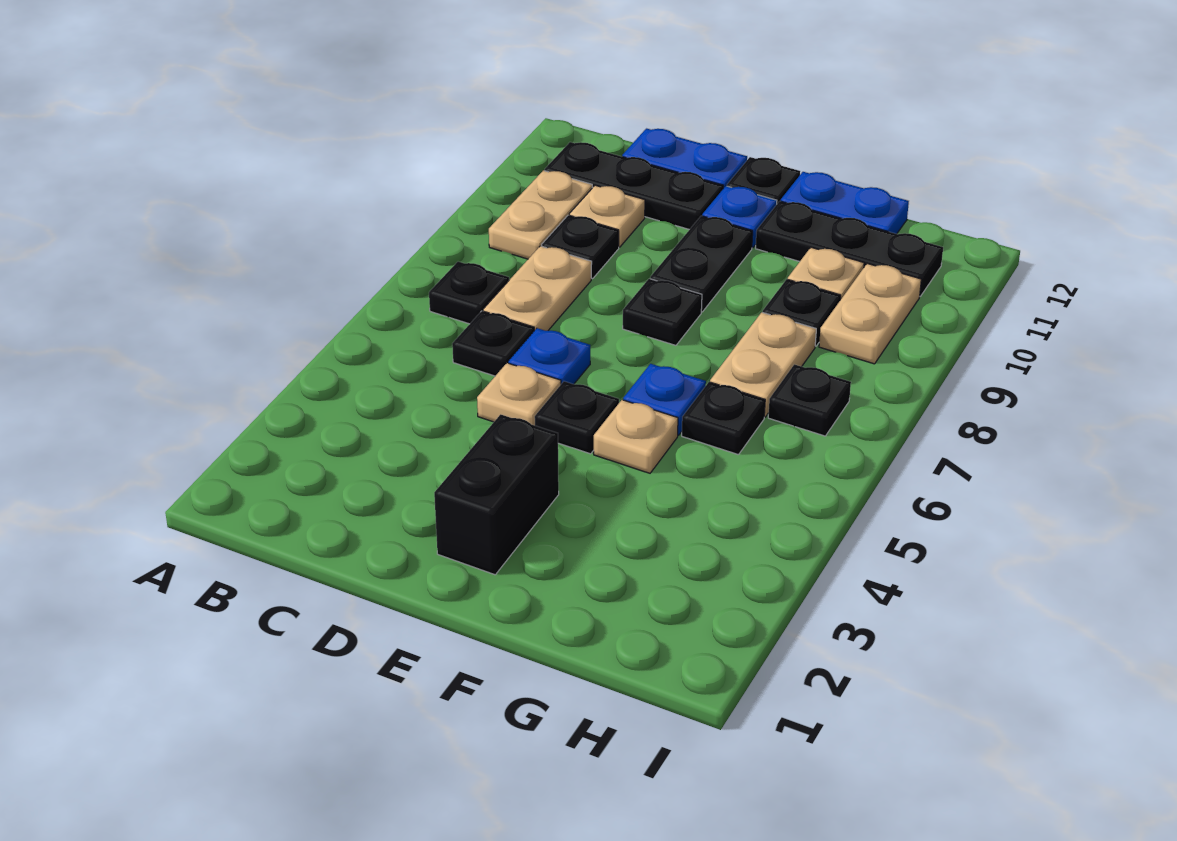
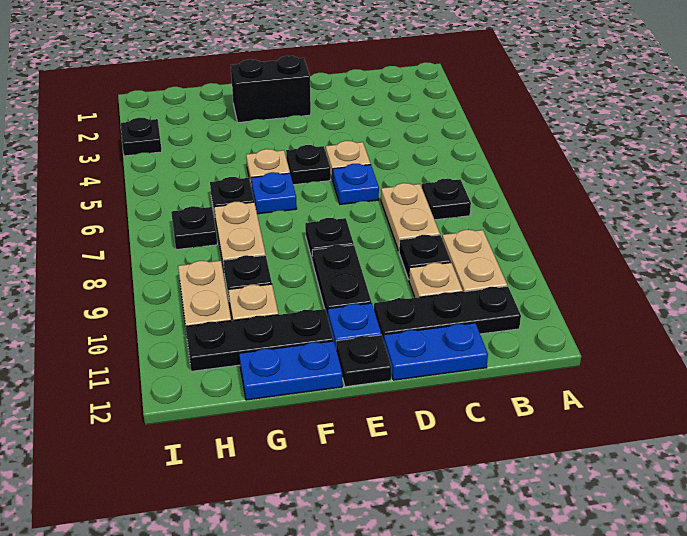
black plate C6 level 1 -> black plate I3 level 1
black brick E2:E3 level 1 -> black brick E2:F2 level 1

